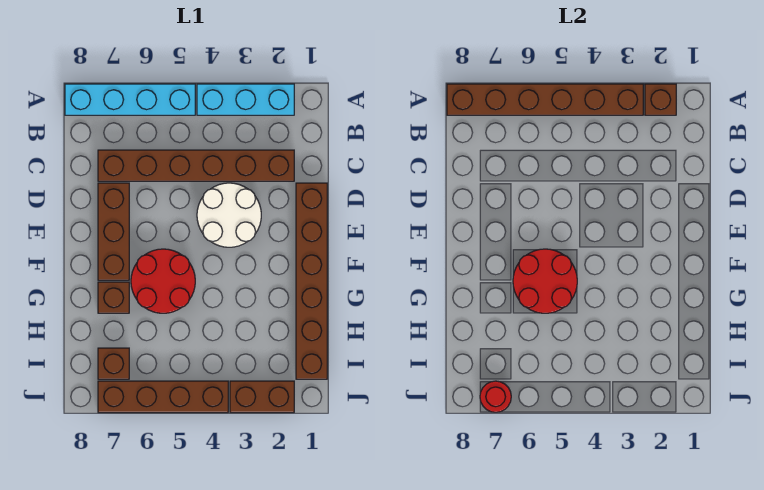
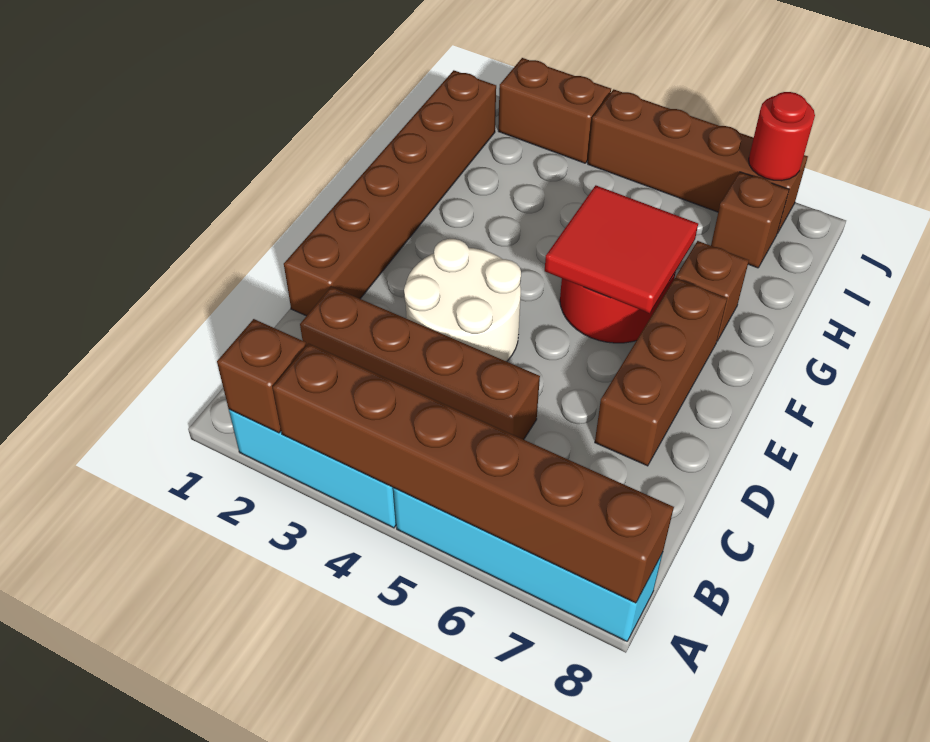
brown brick C2:C7 level 1 -> brown brick C2:C5 level 1
red round brick F5:G6 level 2 -> red tile F5:G6 level 2

